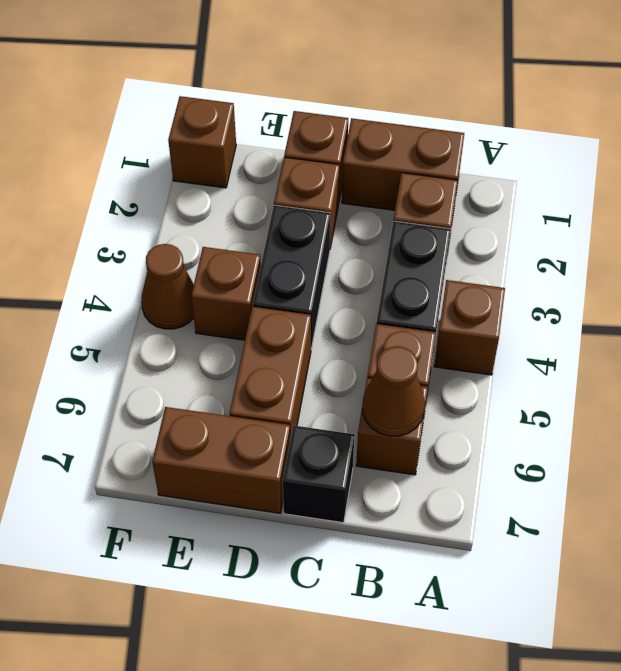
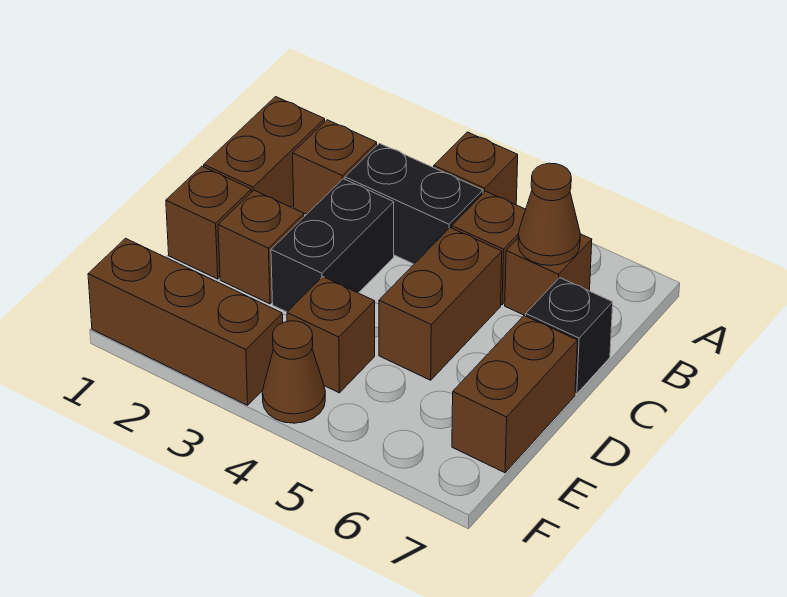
black brick D3:D4 level 1 -> black brick C3:D3 level 1
brown brick D5:D6 level 1 -> brown brick C5:D5 level 1
brown brick F1 level 1 -> brown brick F1:F3 level 1

